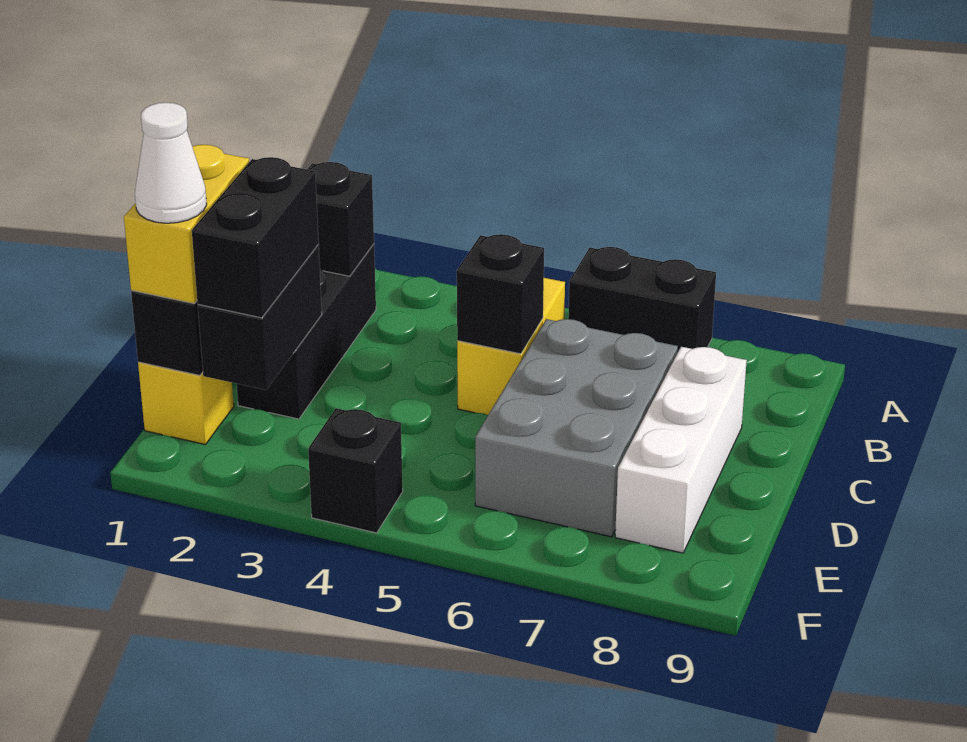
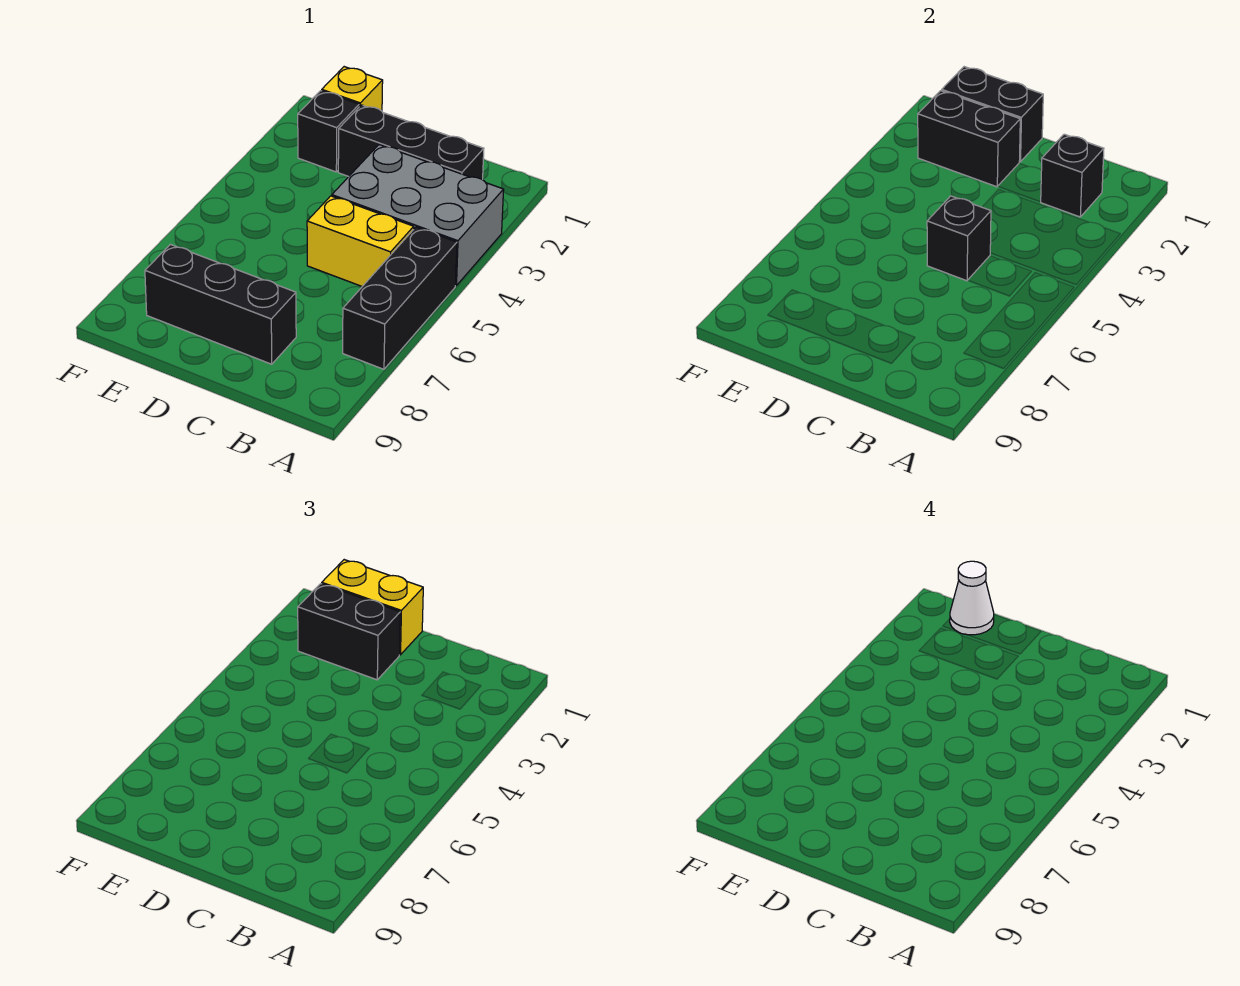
black brick A6:A7 level 1 -> black brick A5:A7 level 1
grey brick C6:E7 level 1 -> grey brick A3:C4 level 1
white brick C8:E8 level 1 -> black brick C8:E8 level 1
black brick F4 level 1 -> black brick E2 level 1

